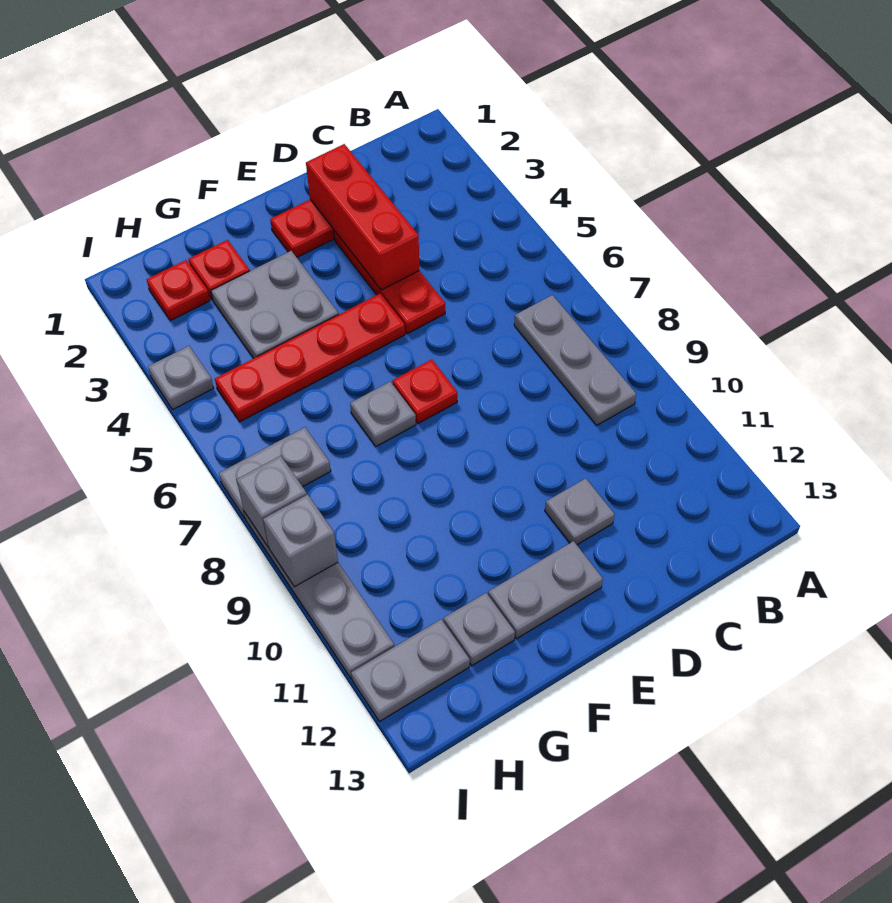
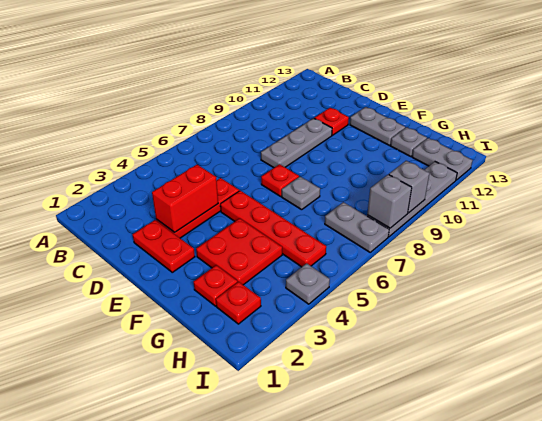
grey plate B7:B9 level 1 -> grey plate D8:D10 level 1
red brick D2:D4 level 2 -> red brick D3:D4 level 2
grey plate D11 level 1 -> red plate D11 level 1
grey plate F3:G4 level 1 -> red plate F3:G4 level 1

